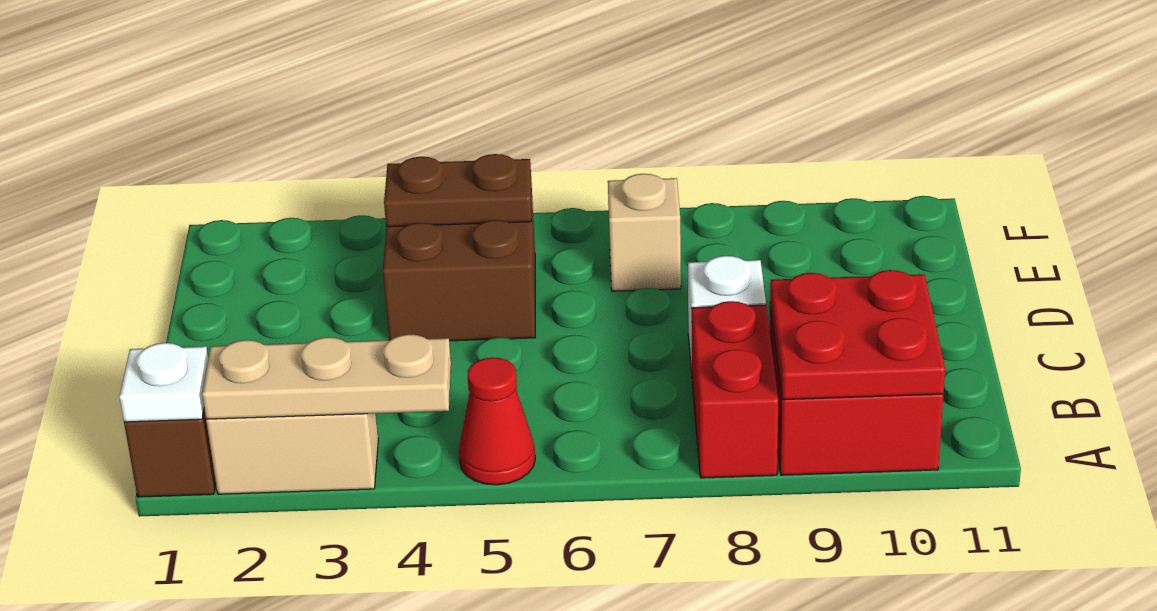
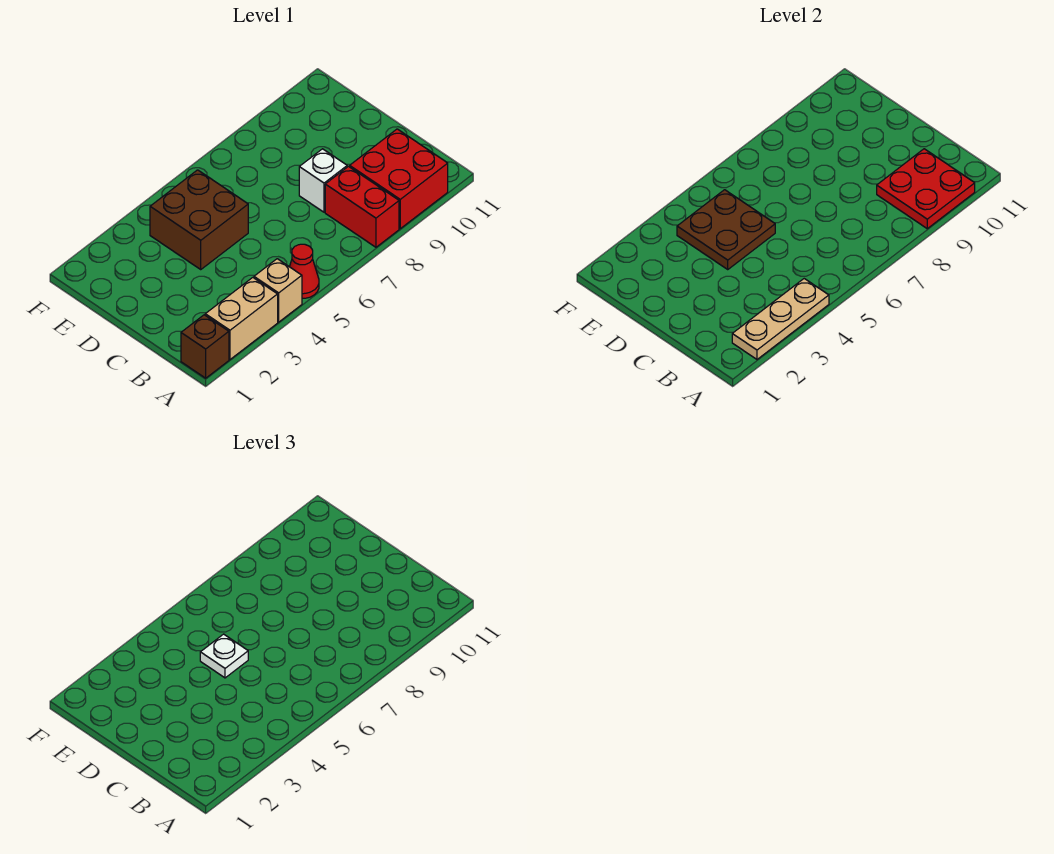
white plate A1 level 2 -> white plate D5 level 3
brown plate E4:E5 level 2 -> brown plate D4:E5 level 2
tan brick E7 level 1 -> tan brick A4 level 1

